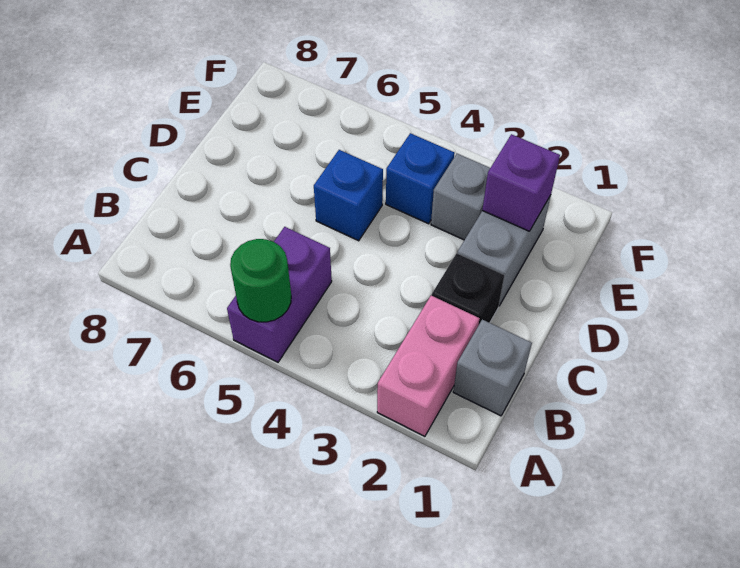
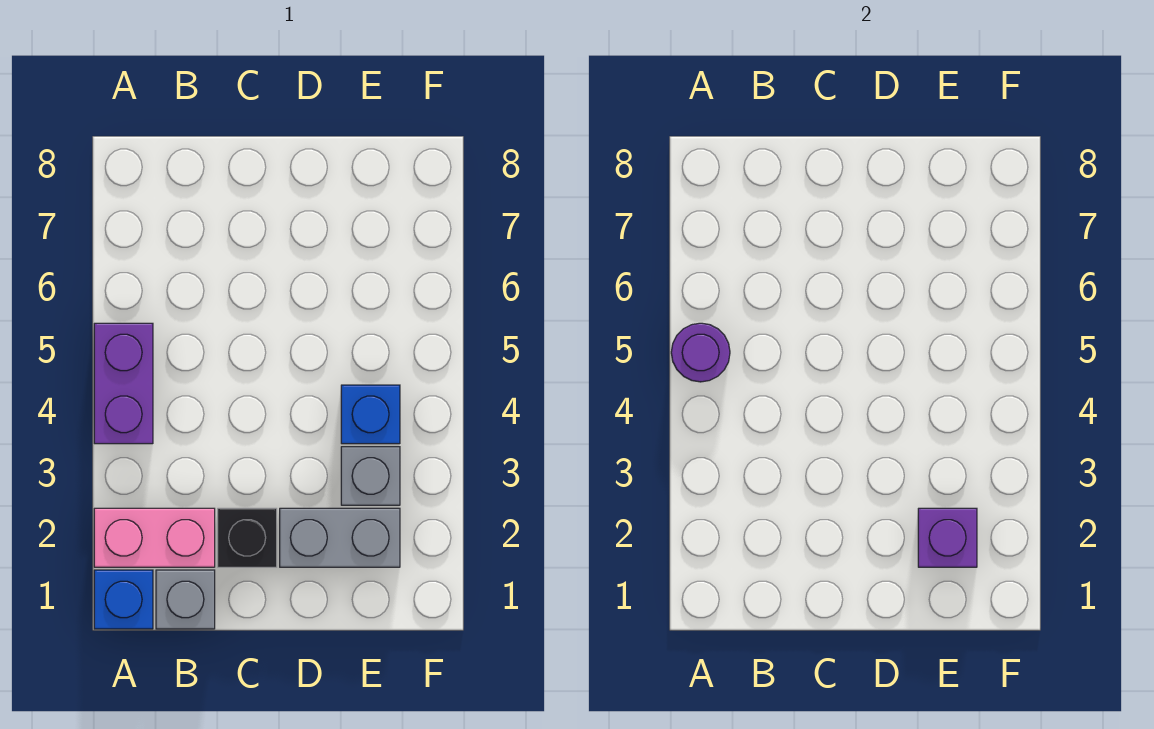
purple brick A5:B5 level 1 -> purple brick A4:A5 level 1
green round brick A5 level 2 -> purple round brick A5 level 2
blue brick D5 level 1 -> blue brick A1 level 1

